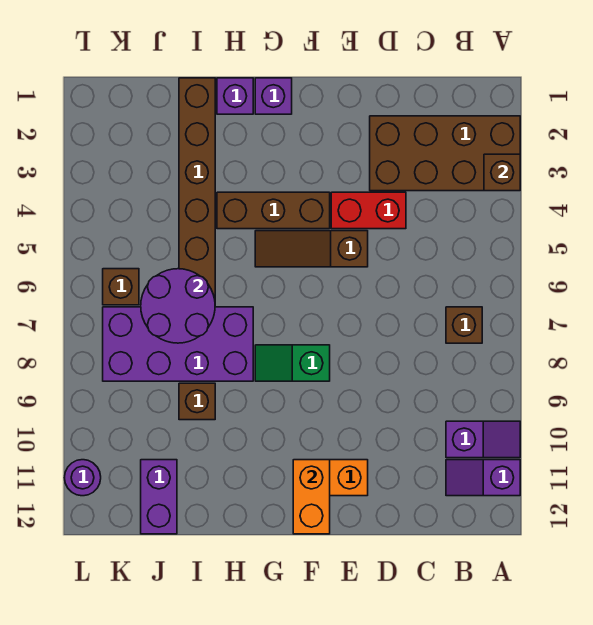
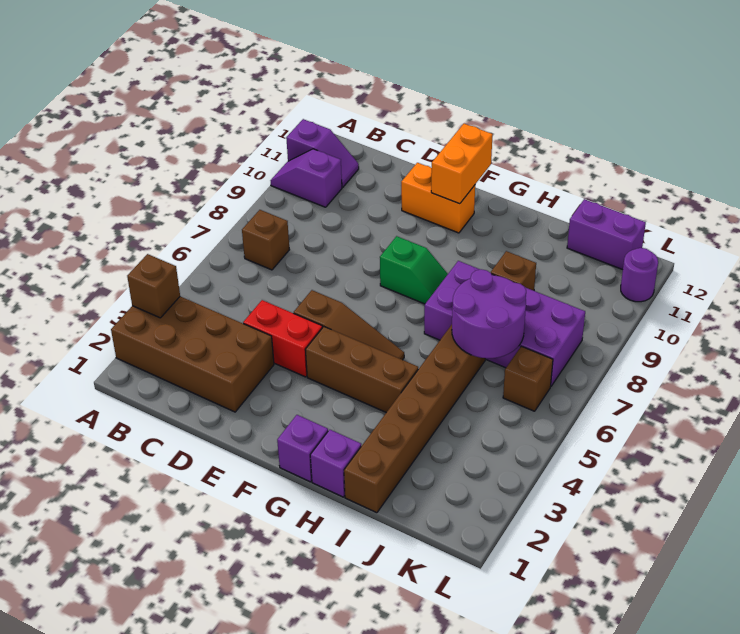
purple brick J11:J12 level 1 -> purple brick J12:K12 level 1

